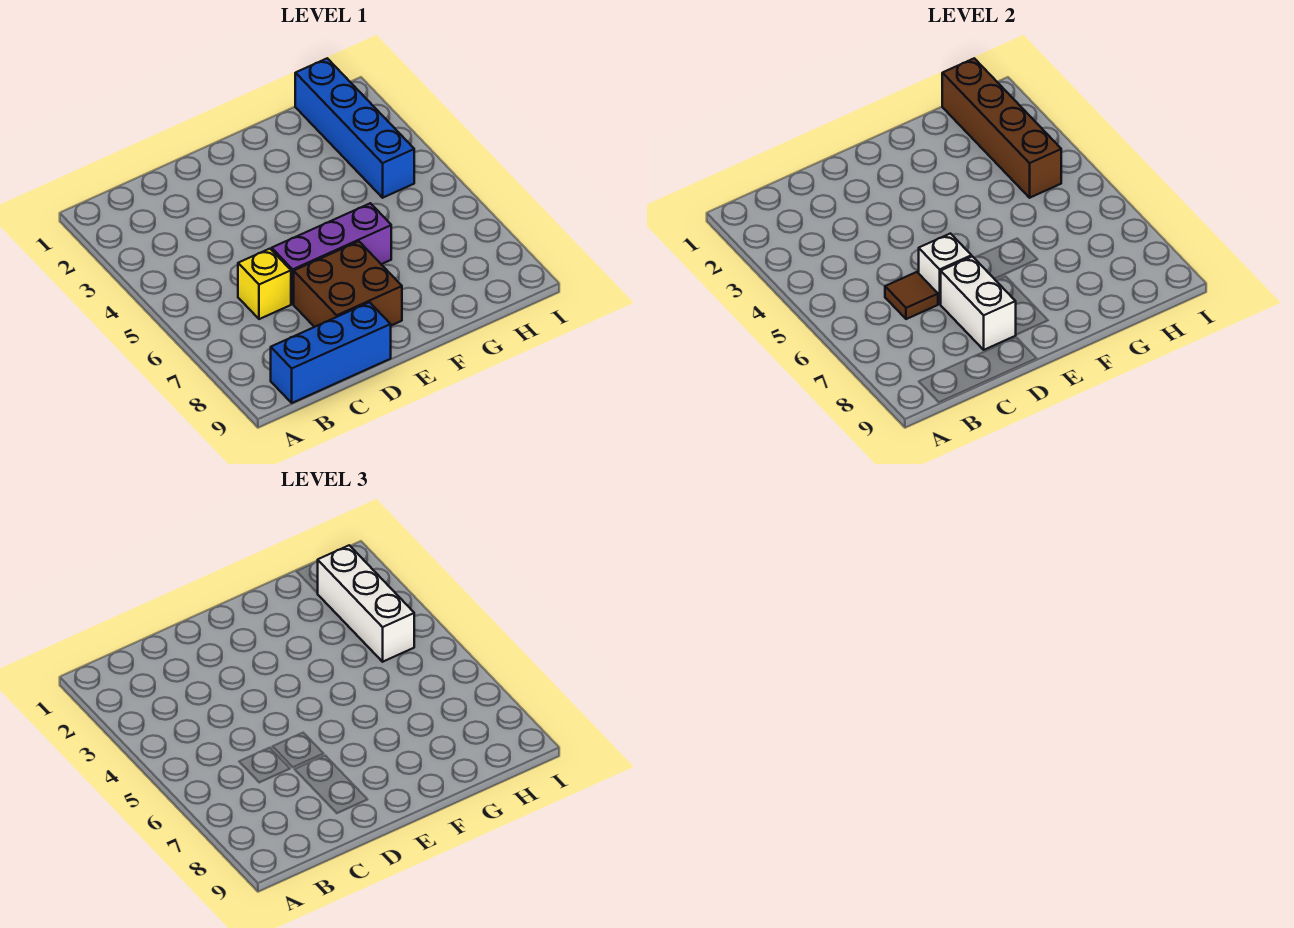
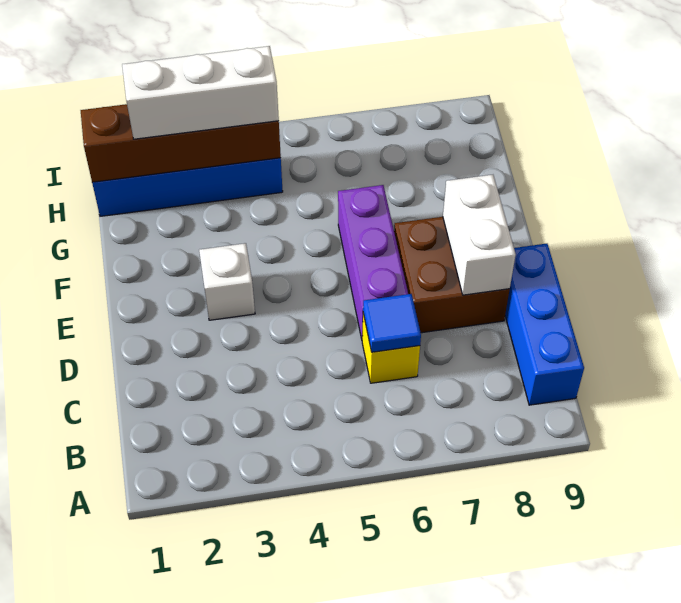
brown tile C6 level 2 -> blue tile C6 level 2
white brick D6 level 2 -> white brick E3 level 1
white brick D7:D8 level 2 -> white brick D8:E8 level 2

